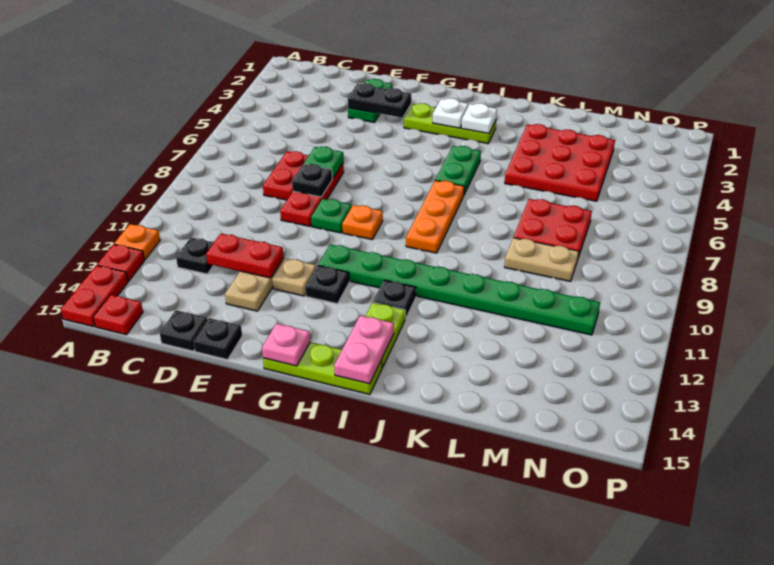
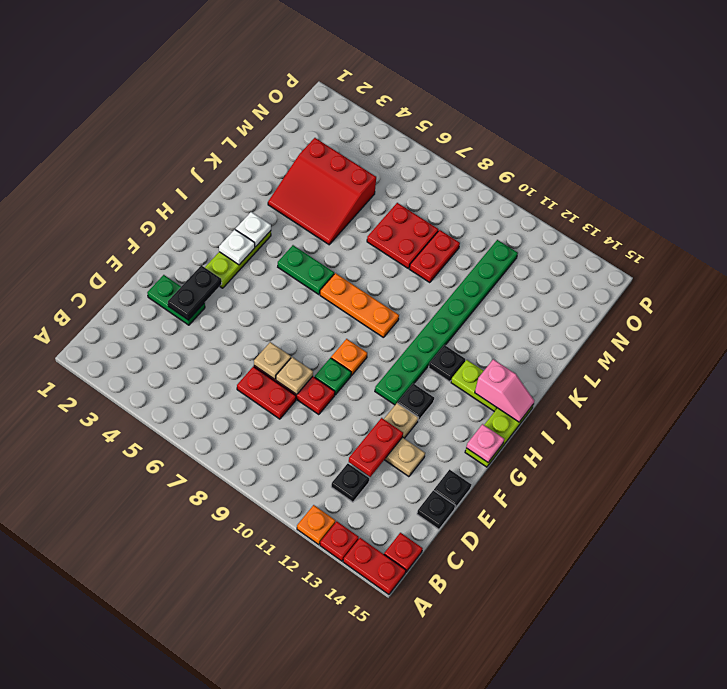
green plate E7 level 2 -> tan plate E7 level 2
black plate E8 level 2 -> tan plate E8 level 2
pink plate I14:I15 level 2 -> pink slope I14:I15 level 2 top 14
red plate K3:M5 level 1 -> red slope K3:M5 level 1 top M
tan plate L9:M9 level 1 -> red plate L9:M9 level 1

